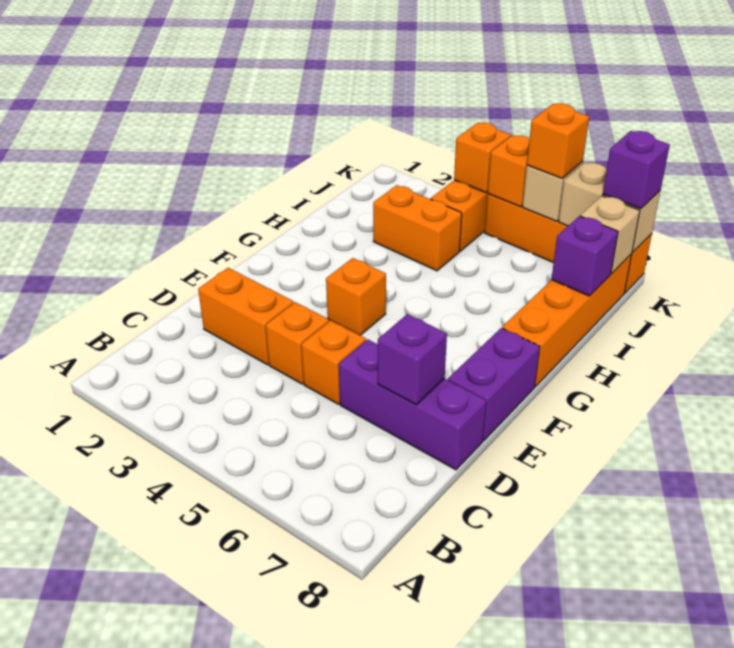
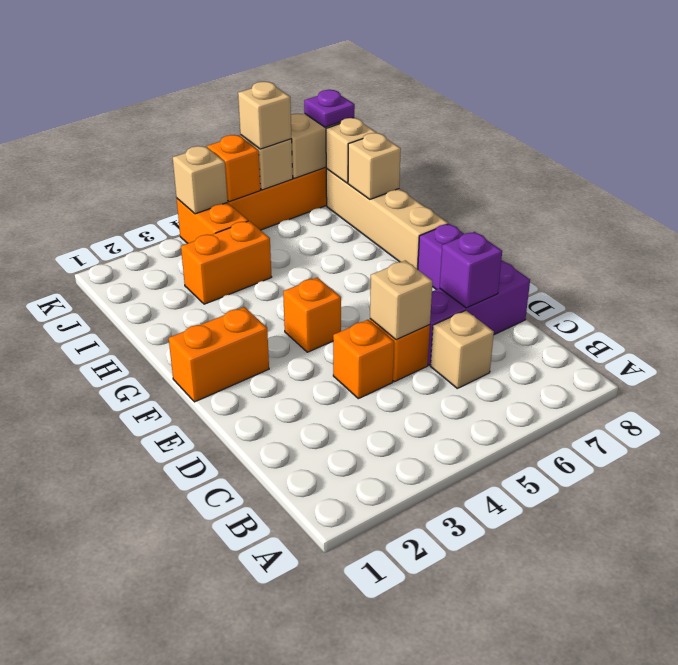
none -> tan brick C6 level 1
orange brick D2:D3 level 1 -> orange brick F1:F2 level 1
none -> tan brick D5 level 2
orange brick G8:J8 level 1 -> tan brick G8:J8 level 1
purple brick I8 level 2 -> tan brick I8 level 2
orange brick K4 level 2 -> tan brick K4 level 2
orange brick K6 level 3 -> tan brick K6 level 3
purple brick K8 level 3 -> purple plate K8 level 3

